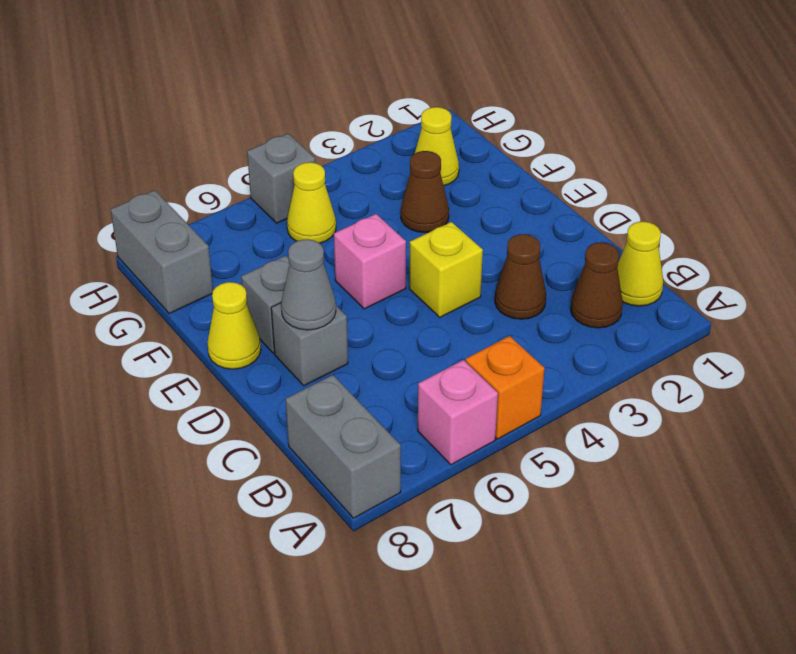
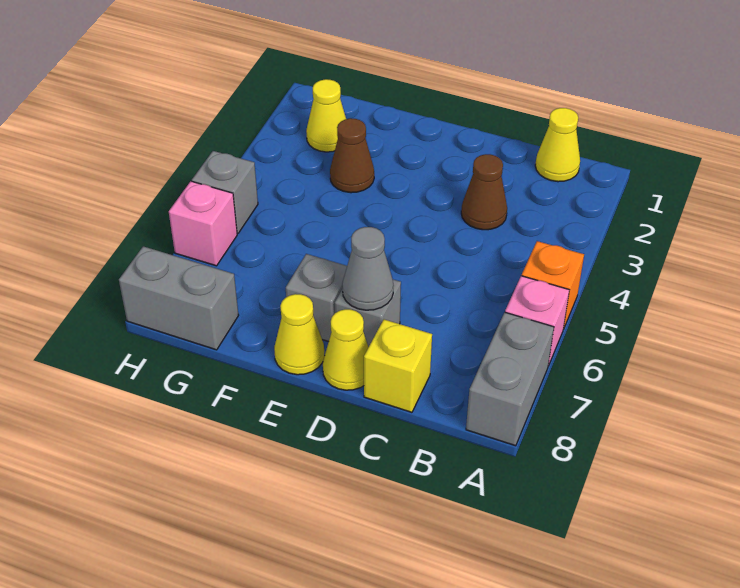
grey brick A8:B8 level 1 -> grey brick A7:A8 level 1
brown cone B2 level 1 -> none
yellow brick D4 level 1 -> yellow brick C8 level 1
pink brick E5 level 1 -> pink brick H6 level 1
yellow cone G5 level 1 -> yellow cone D8 level 1

